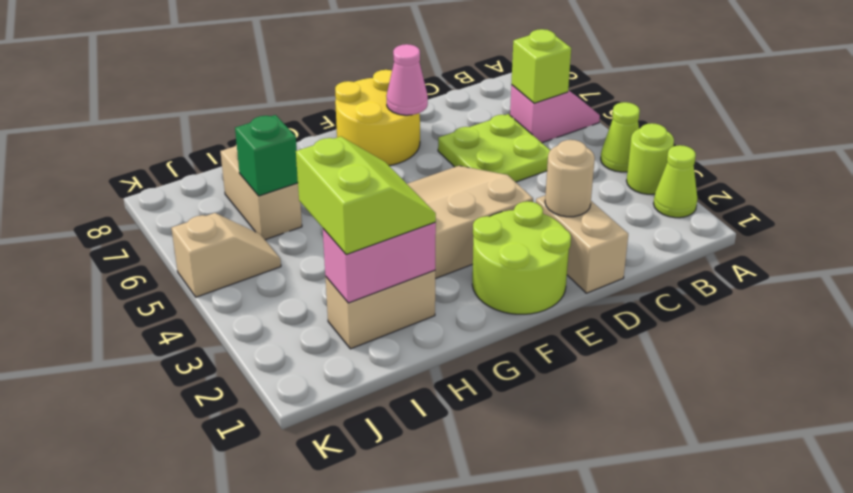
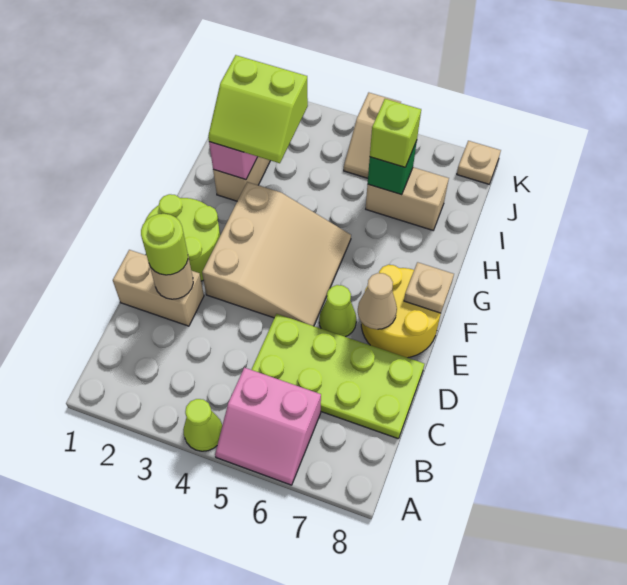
lime cone A2 level 1 -> lime cone E6 level 1
lime round brick A3 level 1 -> lime round brick D2 level 3
pink slope A6:B6 level 1 top B -> pink slope A5:B6 level 1 top B
lime brick B6 level 2 -> lime brick I6 level 3
lime plate C5:D6 level 1 -> lime plate C5:D8 level 1
pink cone E7 level 2 -> tan cone E7 level 2
none -> tan plate F8 level 2
none -> tan plate K8 level 1

